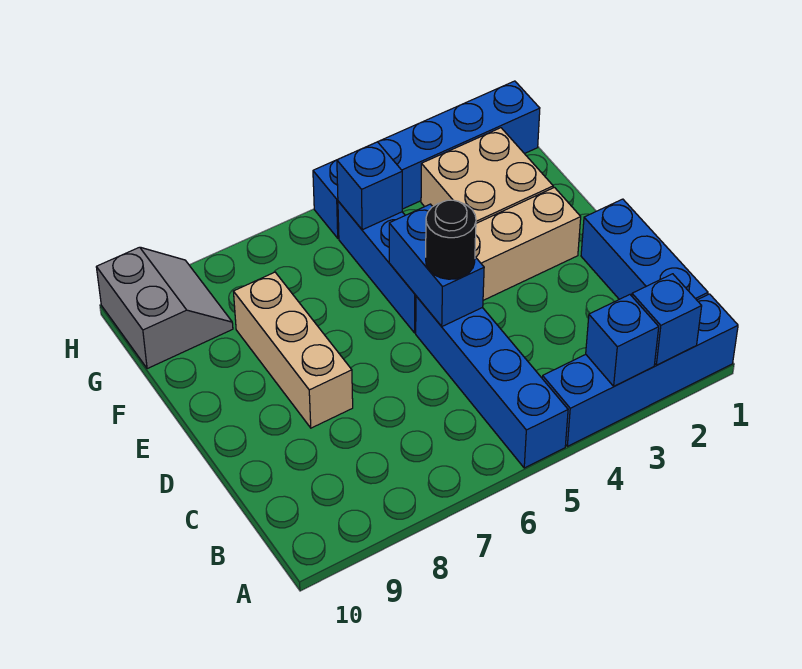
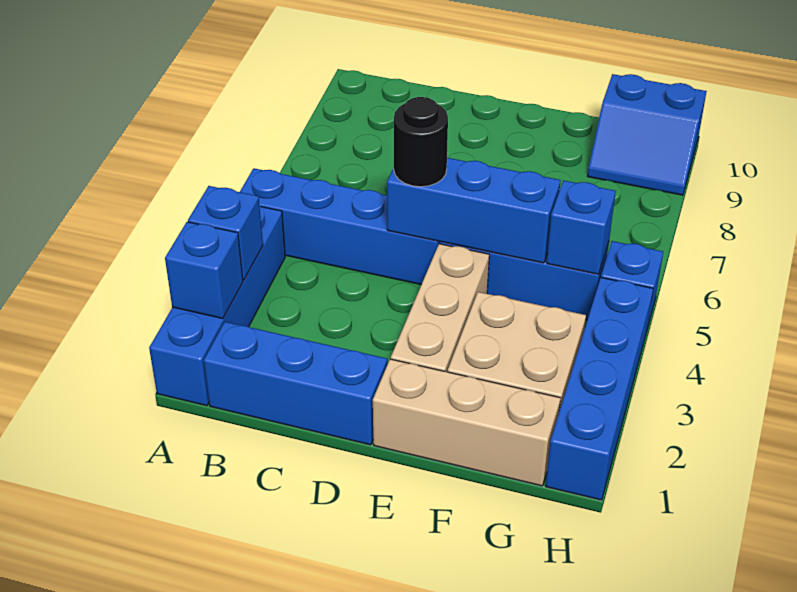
blue brick D5:E5 level 2 -> blue brick D5:F5 level 2
tan brick D8:F8 level 1 -> tan brick E1:G1 level 1
grey slope G9:H10 level 1 top 10 -> blue slope G9:H10 level 1 top 10

